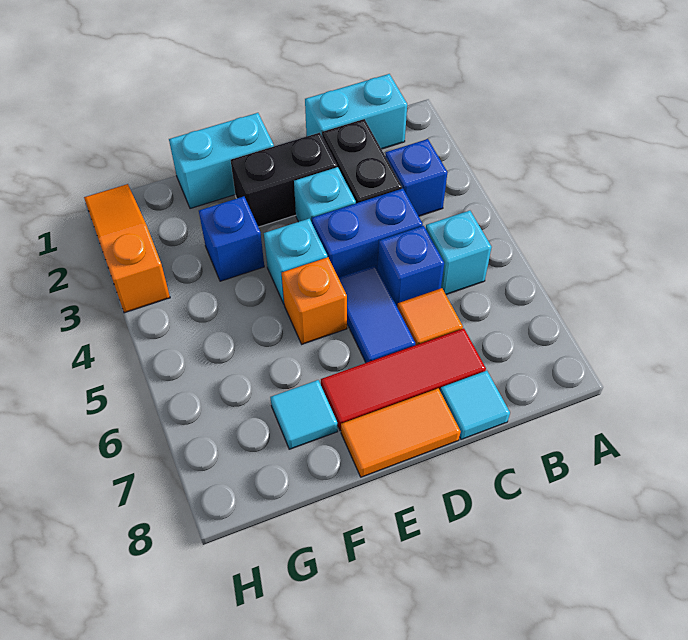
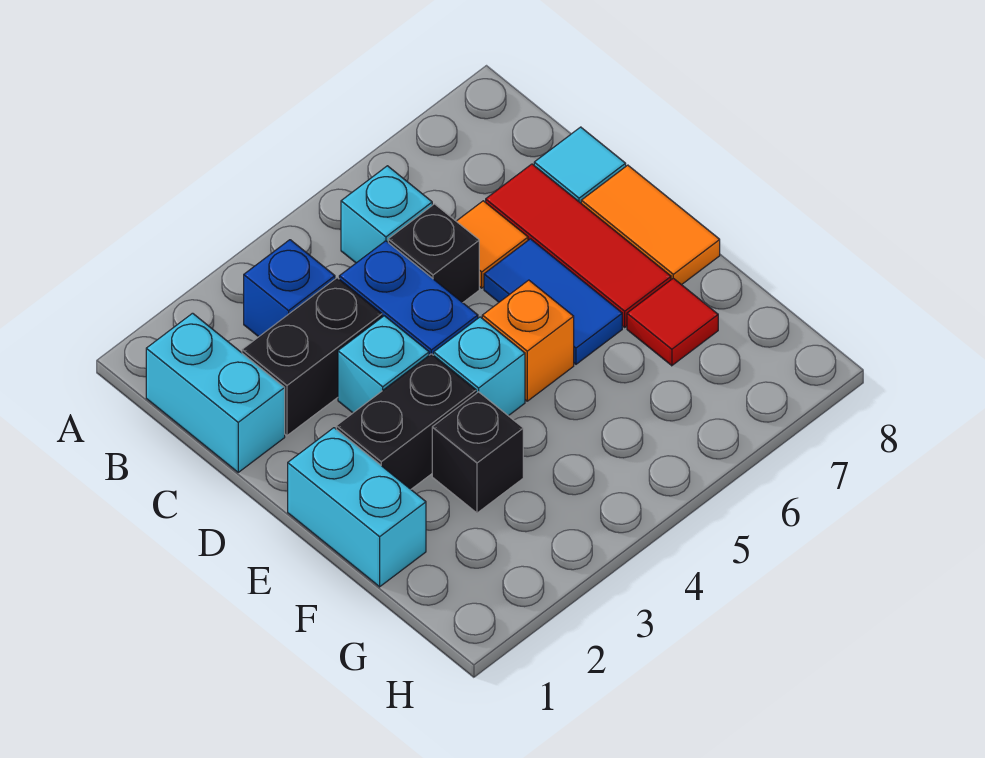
blue brick C5 level 1 -> black brick C5 level 1
black brick D2:E2 level 1 -> black brick E2:E3 level 1
blue tile D5:D6 level 1 -> blue tile D6:E6 level 1
blue brick F3 level 1 -> black brick F3 level 1
cyan tile F7 level 1 -> red tile F7 level 1
orange slope H1:H3 level 1 top 3 -> none

